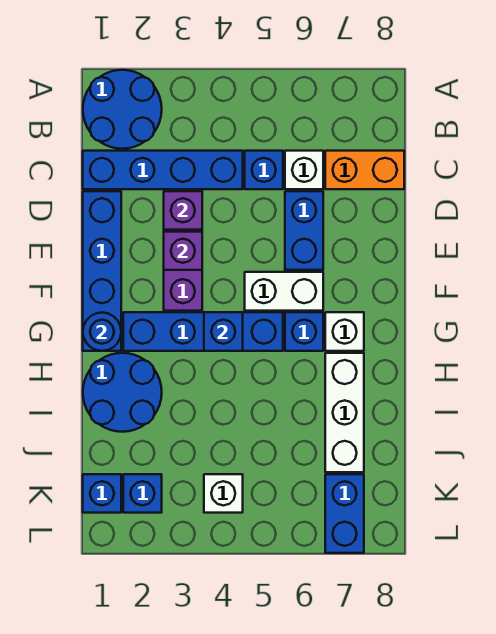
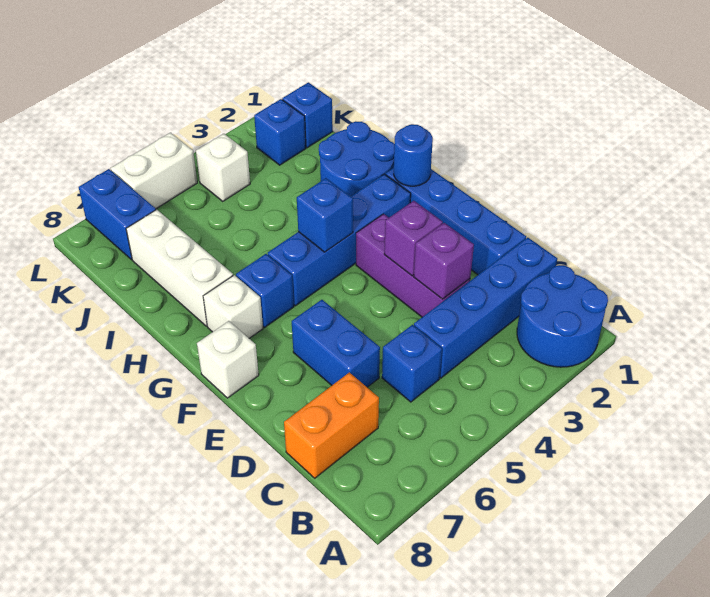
white brick C6 level 1 -> white brick F8 level 1
white brick F5:F6 level 1 -> white brick L5:L6 level 1

